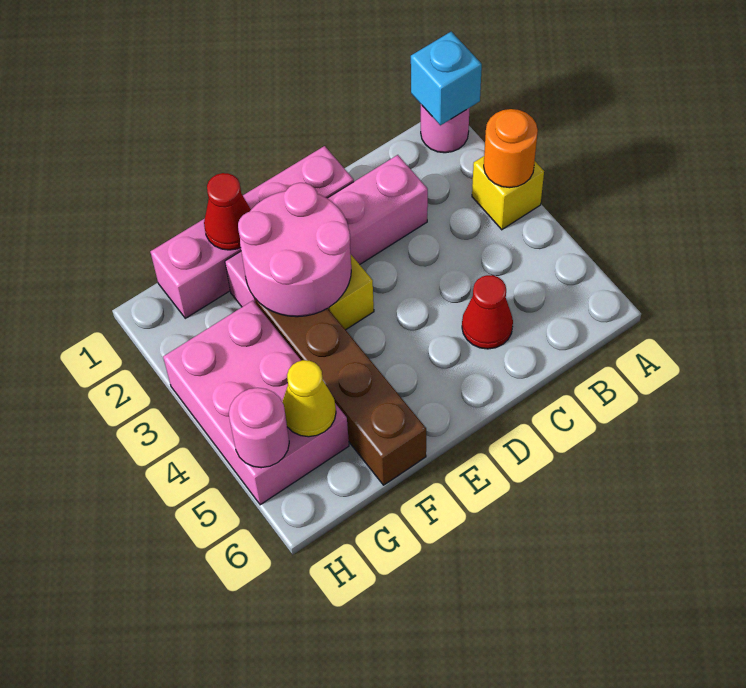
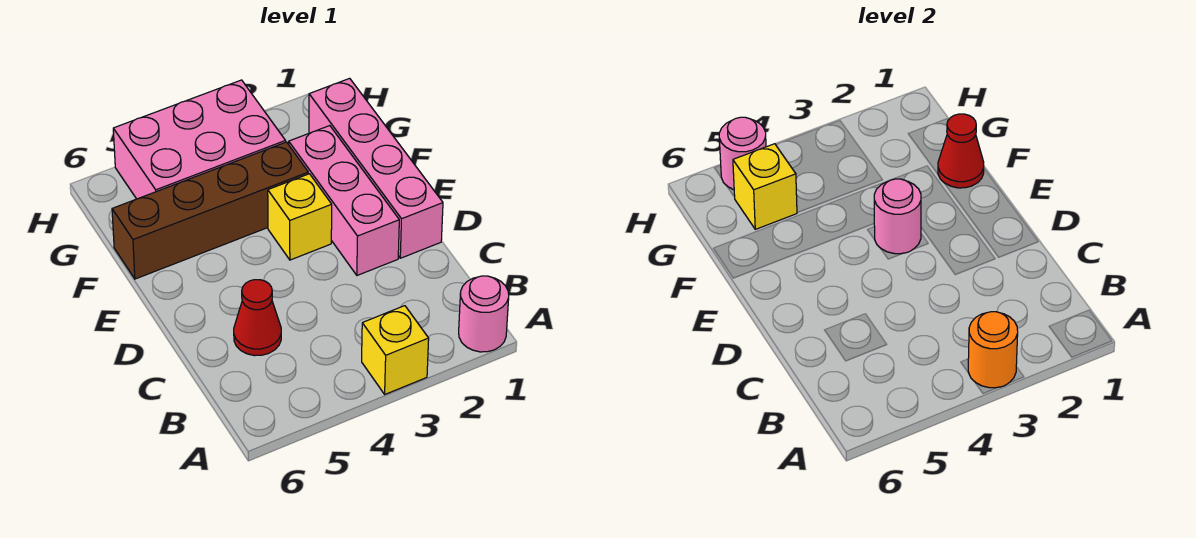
cyan brick A1 level 2 -> none
pink brick C2:F2 level 1 -> pink brick D2:F2 level 1
pink round brick E2:F3 level 2 -> pink round brick E3 level 2
yellow cone G5 level 2 -> yellow brick G5 level 2

